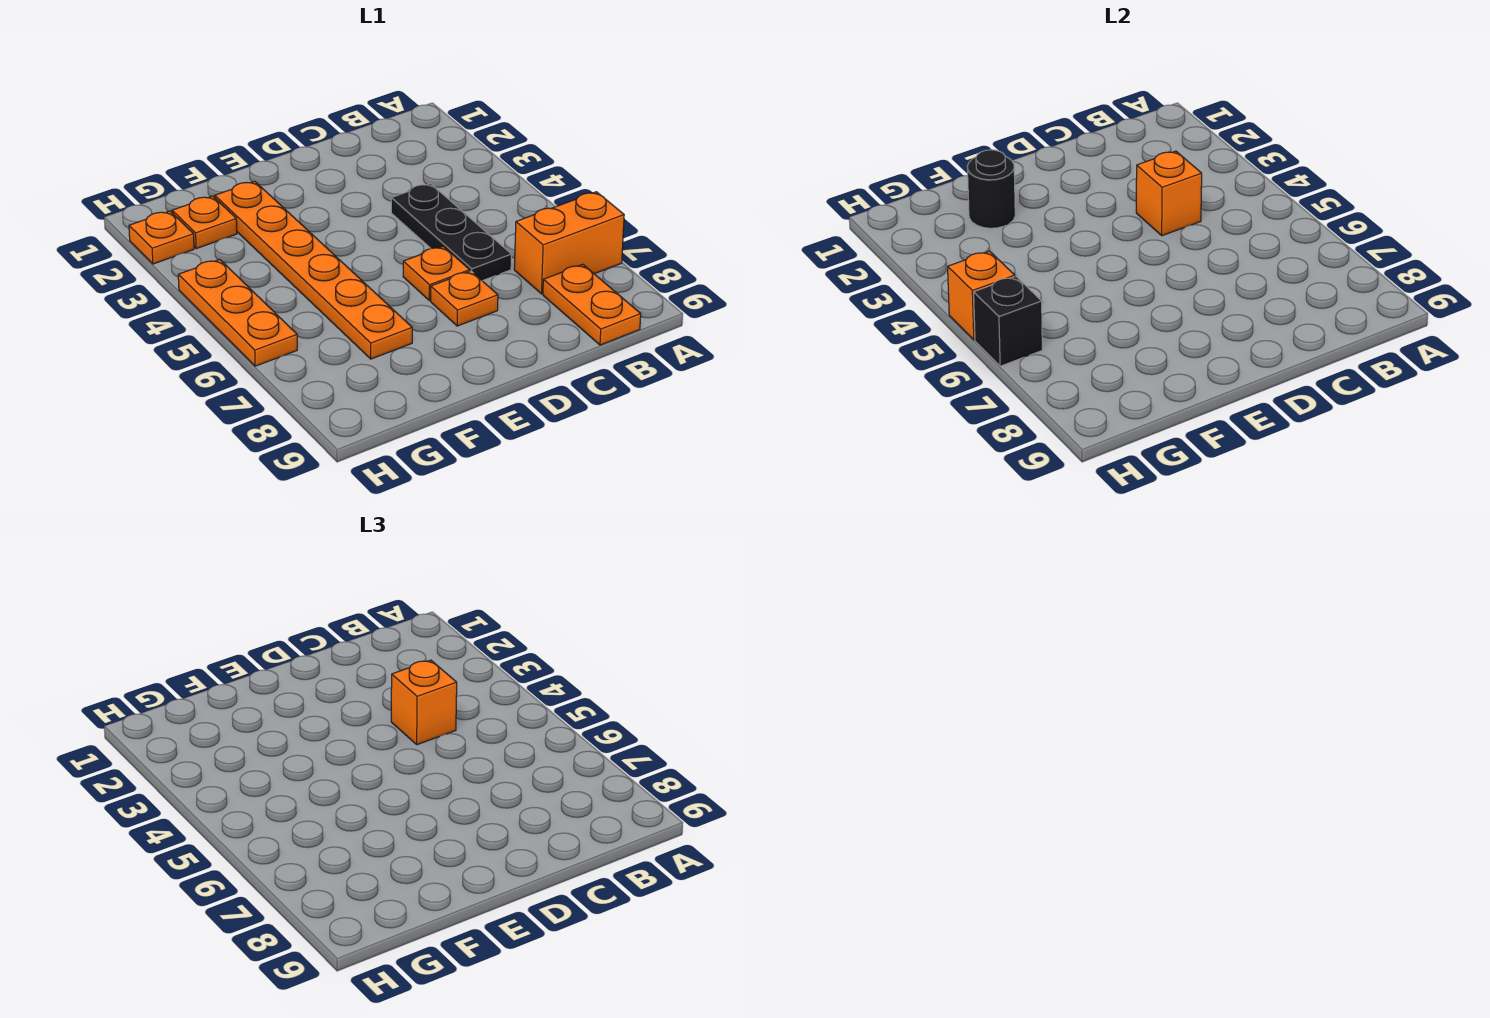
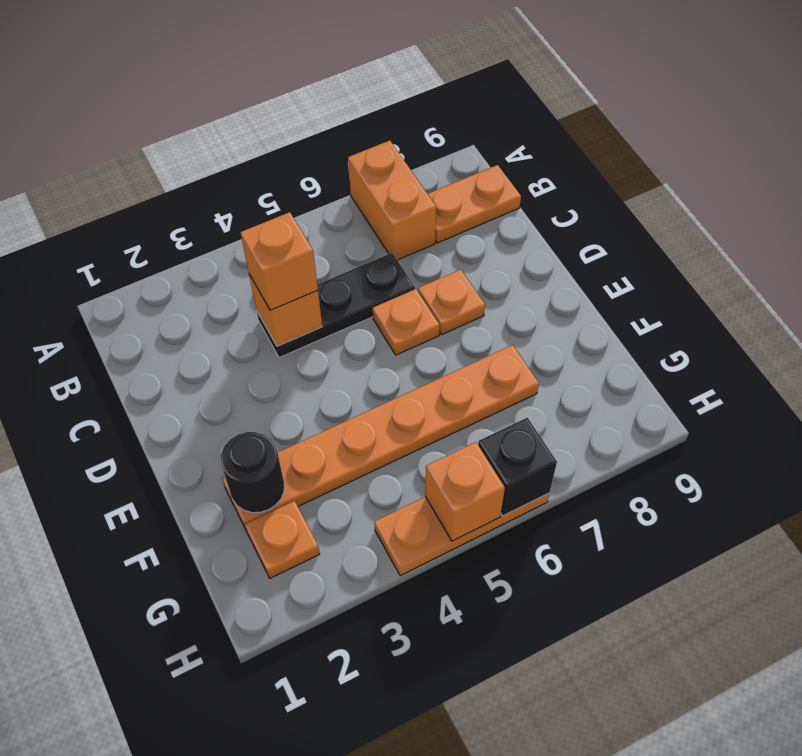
orange plate H2 level 1 -> none

